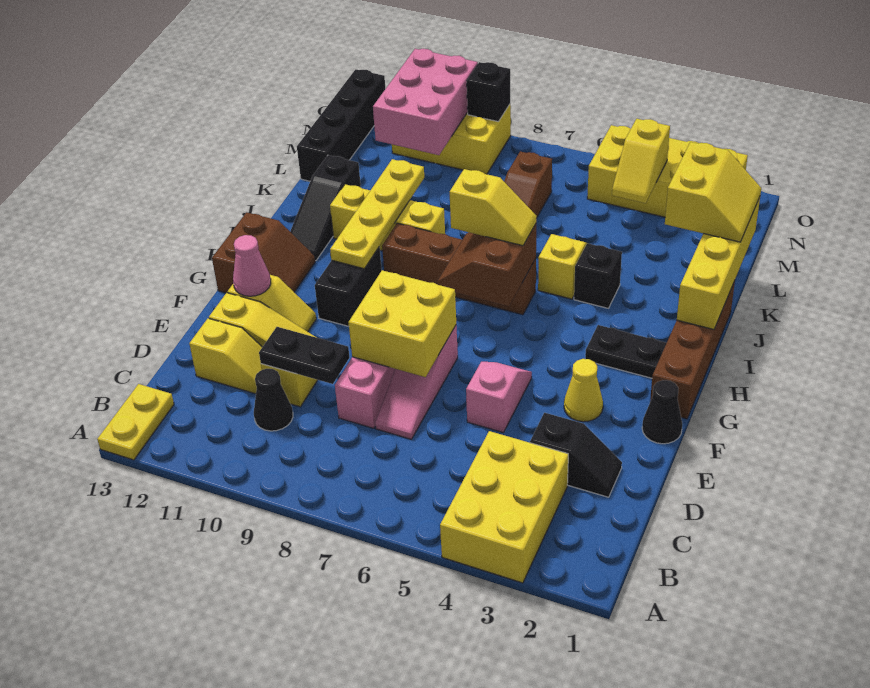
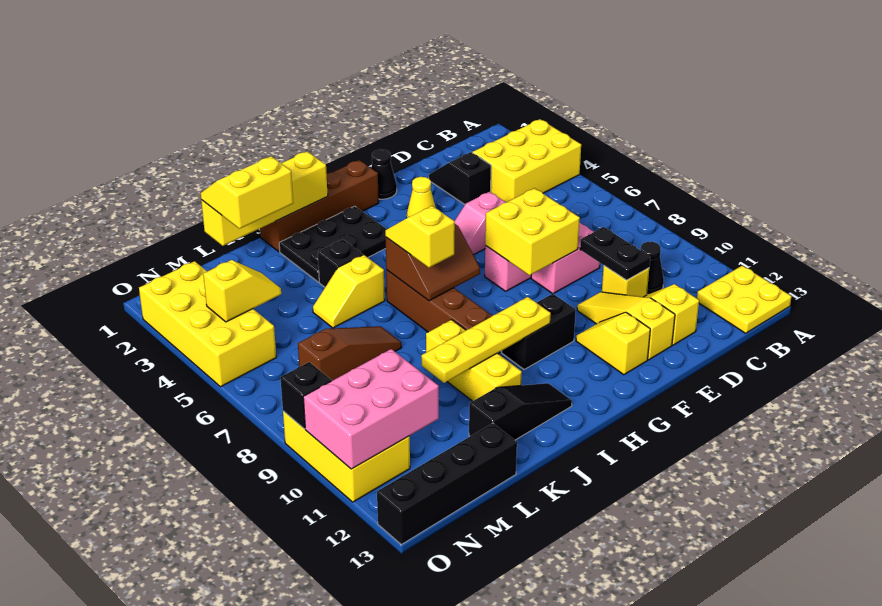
yellow plate A13:B13 level 1 -> yellow plate A12:B13 level 1
pink cone F12 level 2 -> none
brown slope G12:H13 level 1 top 13 -> none
black plate H2:H3 level 1 -> black plate H2:J3 level 1

